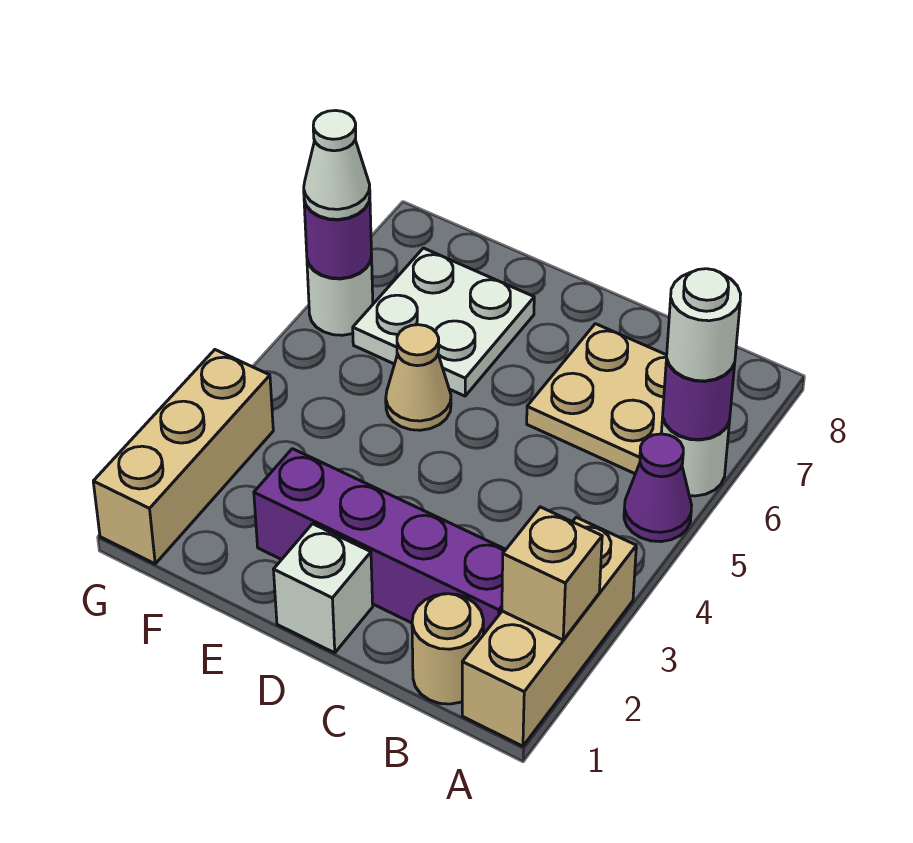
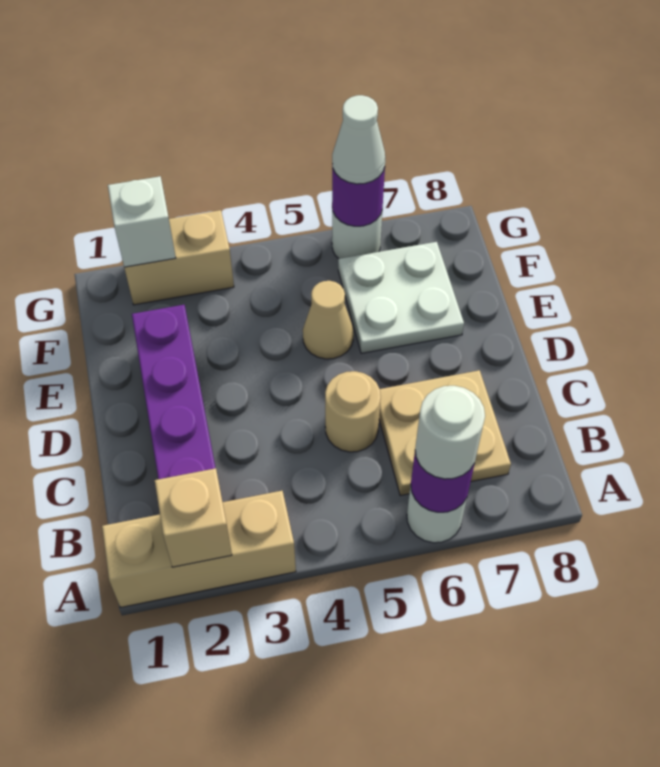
purple cone A5 level 1 -> none
tan round brick B1 level 1 -> tan round brick C5 level 1
white brick D1 level 1 -> white brick G2 level 2
tan brick G1:G3 level 1 -> tan brick G2:G3 level 1

